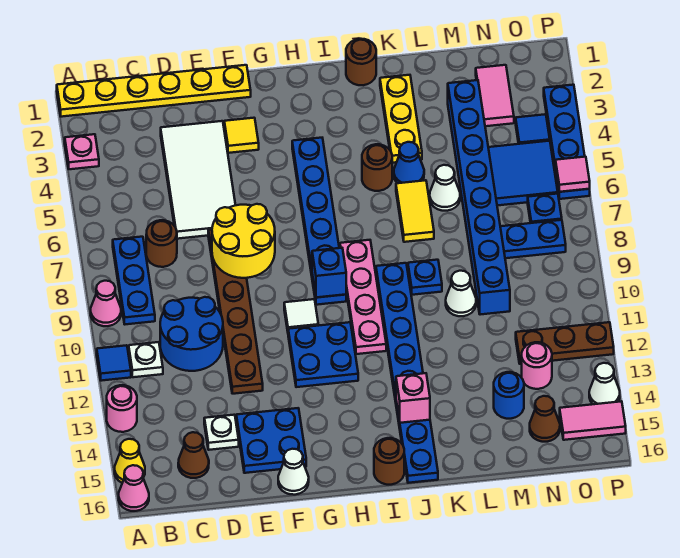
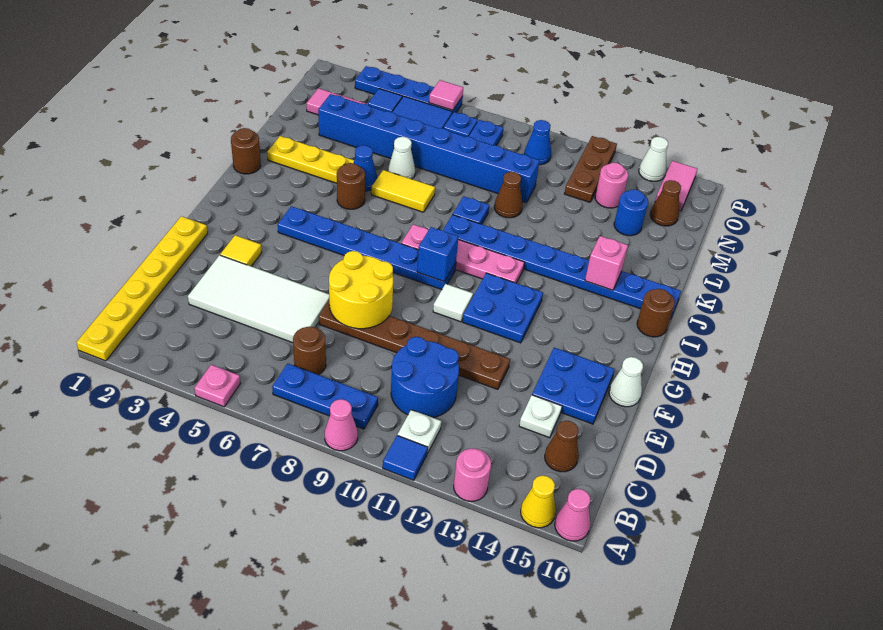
pink plate A3 level 1 -> pink plate A5 level 1
white cone L10 level 1 -> brown cone L10 level 1
none -> blue cone O10 level 1

